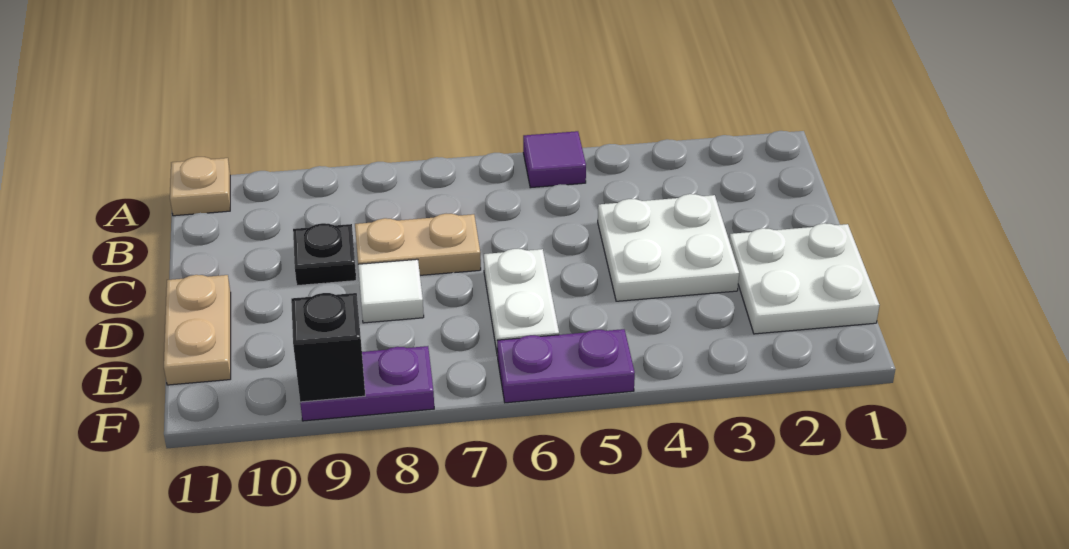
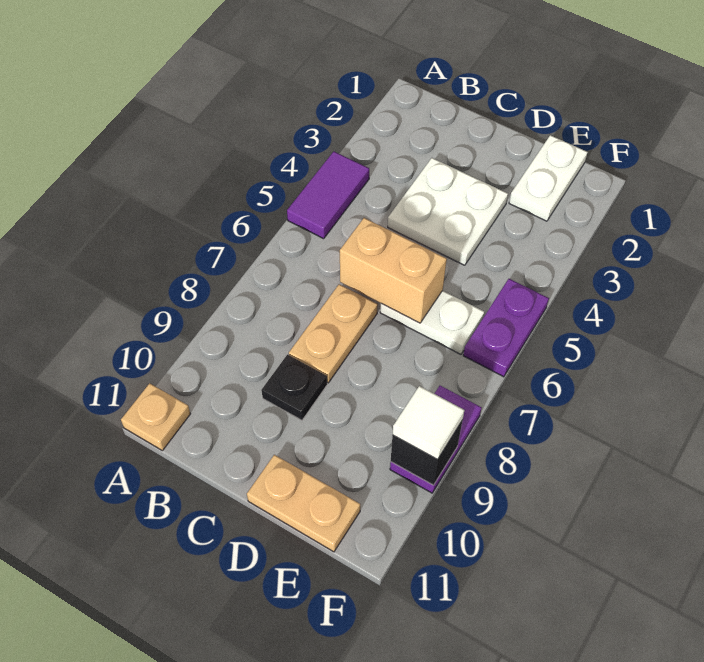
purple tile A5 level 1 -> purple tile A4:A5 level 1
none -> tan brick C6:D6 level 2
white plate D1:E2 level 1 -> white plate E1:E2 level 1
white tile D8 level 1 -> white tile F9 level 3

